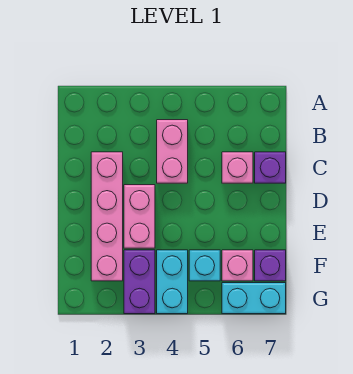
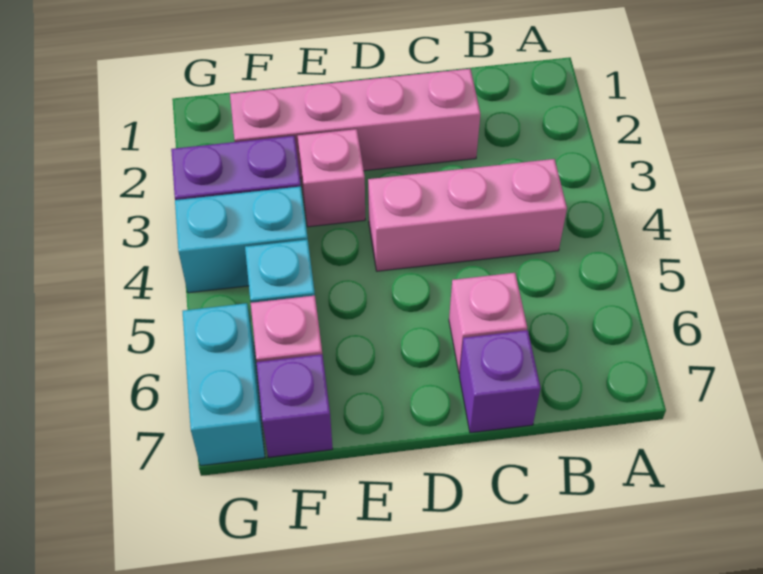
pink brick B4:C4 level 1 -> pink brick B4:D4 level 1
pink brick D3:E3 level 1 -> pink brick E3 level 1

